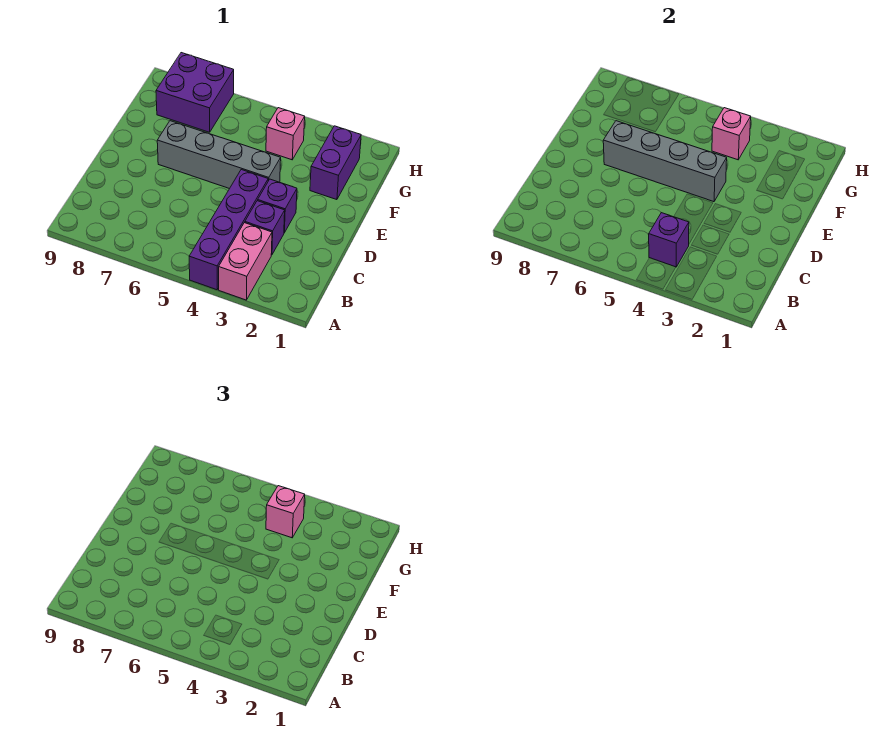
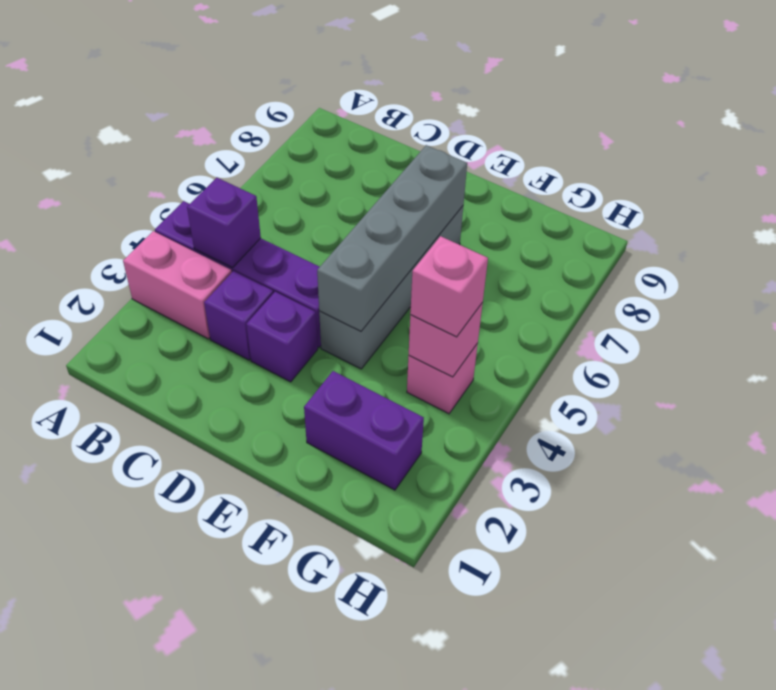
purple brick G7:H8 level 1 -> none

